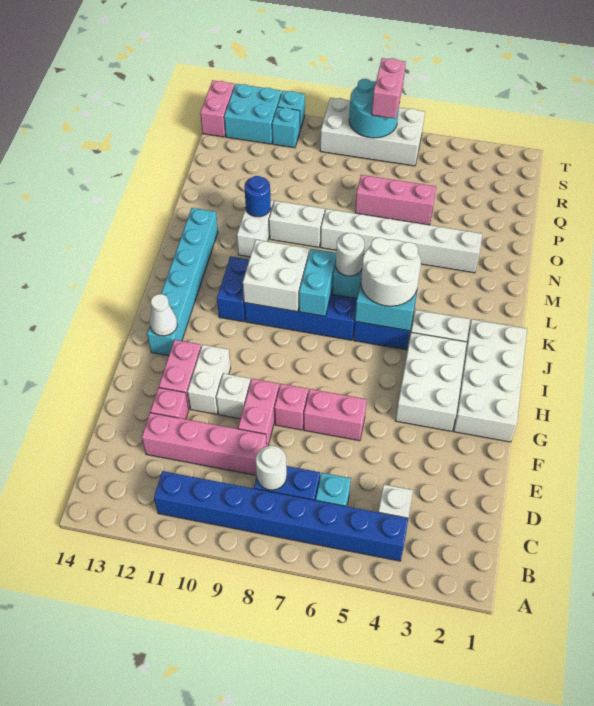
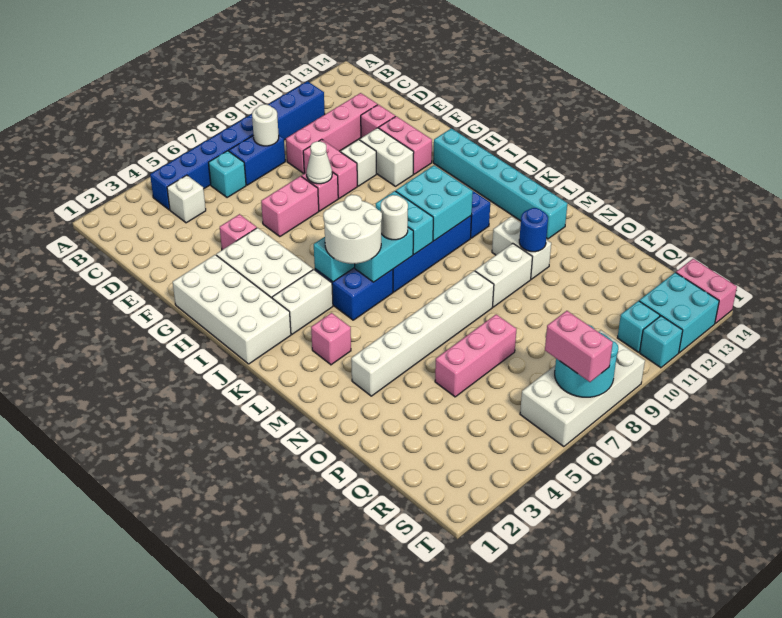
none -> pink brick F4 level 1
white cone H13 level 2 -> white cone F8 level 2
white brick J9:K10 level 2 -> cyan brick J9:K10 level 2
none -> pink brick L3 level 1

